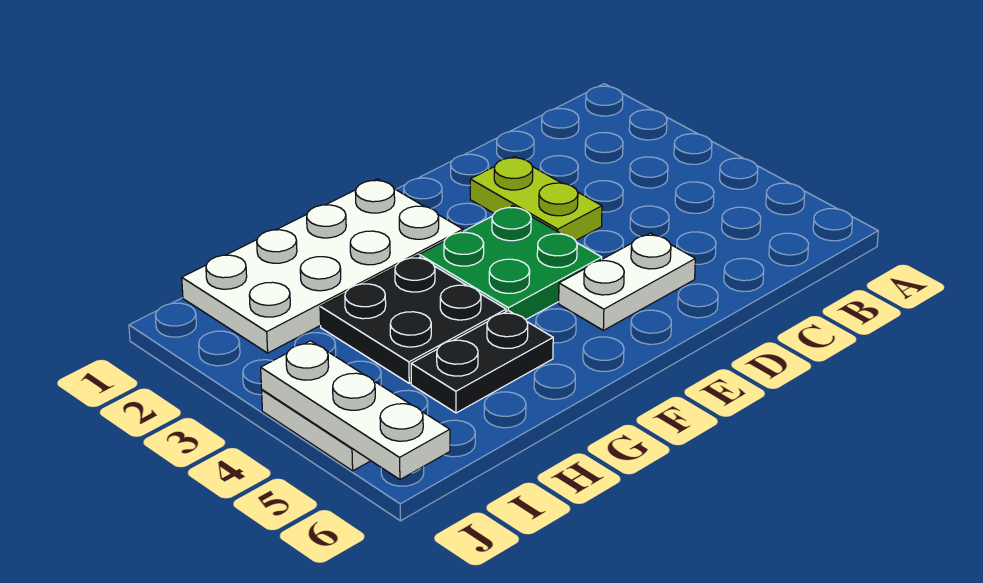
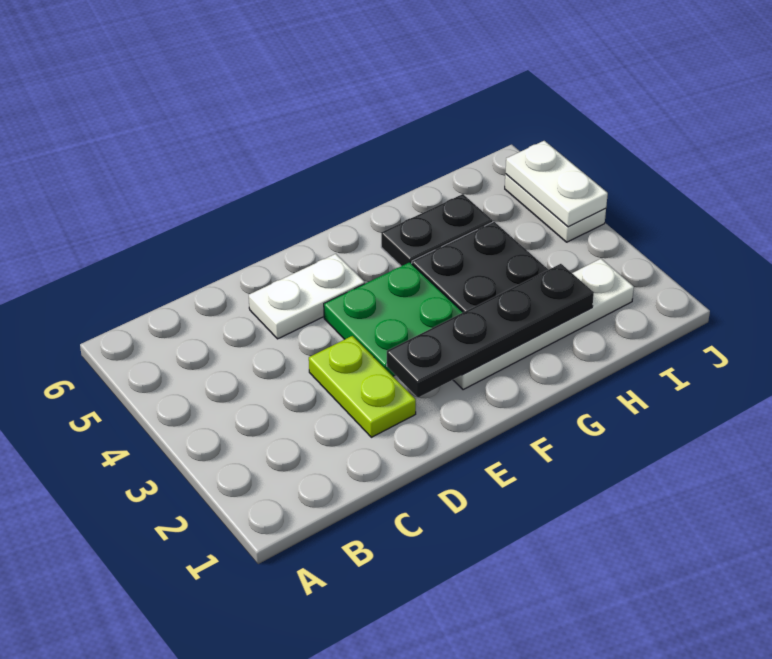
none -> black plate E2:H2 level 2
white plate F1:I2 level 1 -> white plate F2:I2 level 1
white plate J4:J6 level 2 -> white plate J4:J5 level 2

